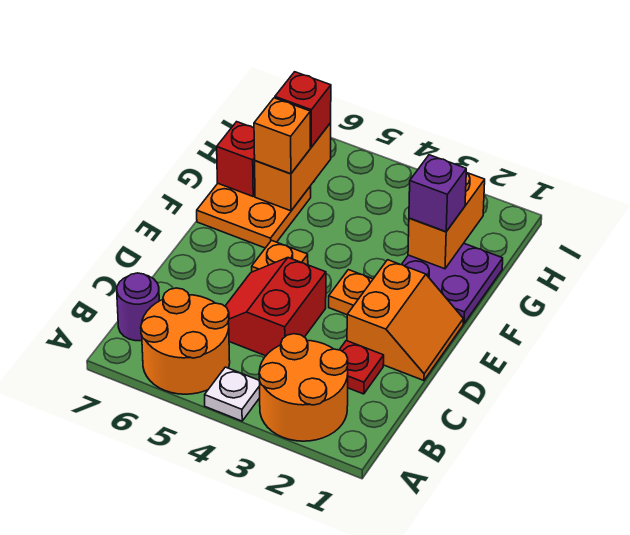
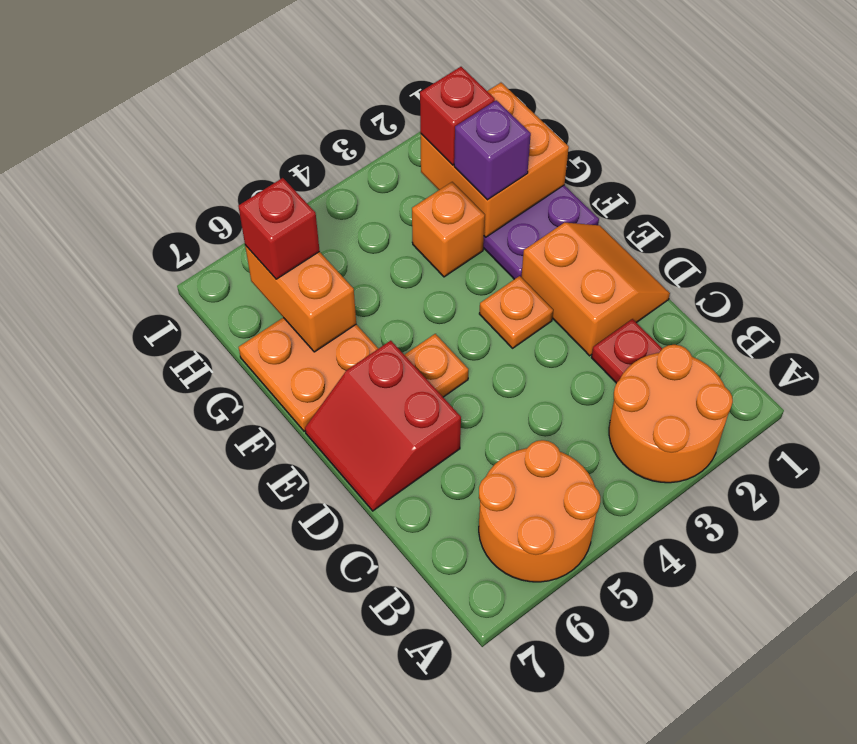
white plate A4 level 1 -> none
purple round brick B7 level 1 -> none
red slope C4:D5 level 1 top 4 -> red slope D6:E7 level 1 top 6
orange brick G2:H2 level 2 -> orange brick G1:H2 level 2
orange brick G6 level 3 -> orange brick G3 level 1
red brick G7 level 2 -> red brick H2 level 3

